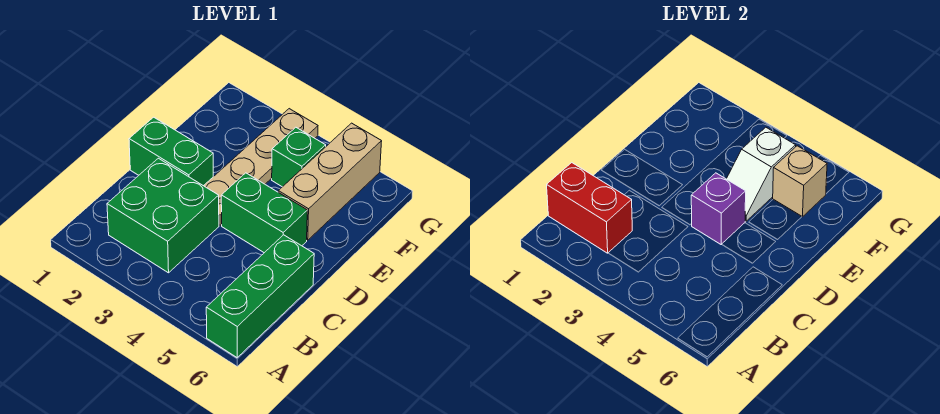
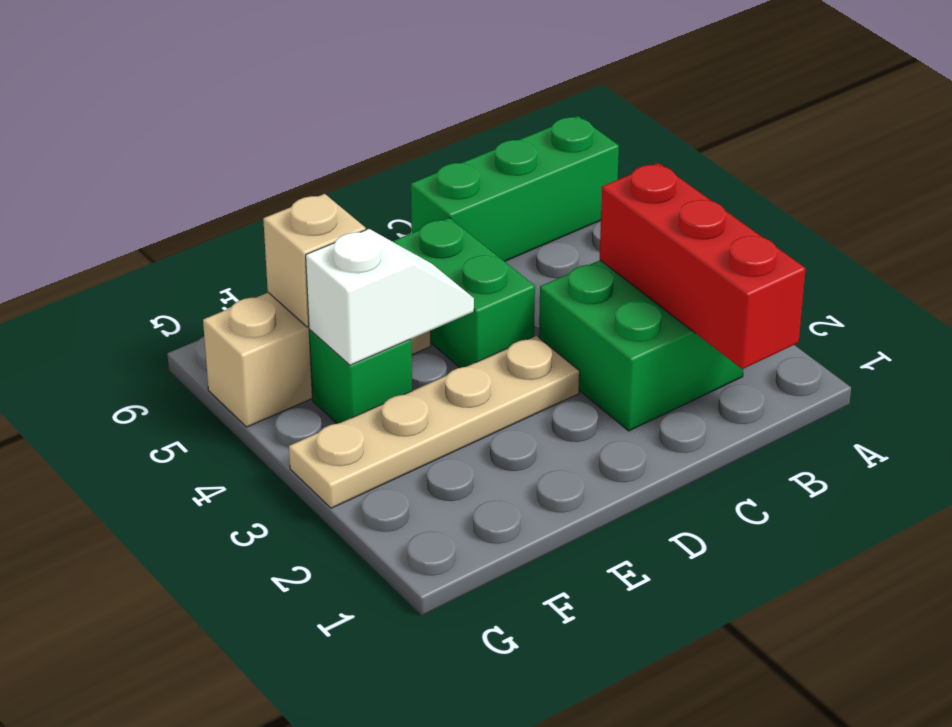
red brick B1:B2 level 2 -> red brick B1:B3 level 2
green brick D1:D2 level 1 -> none
purple brick D4 level 2 -> none

